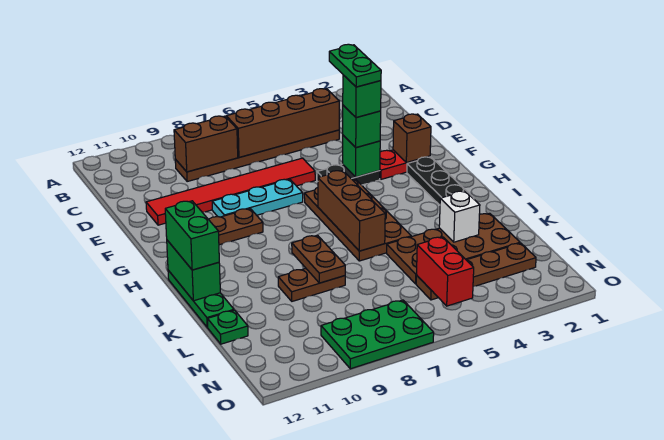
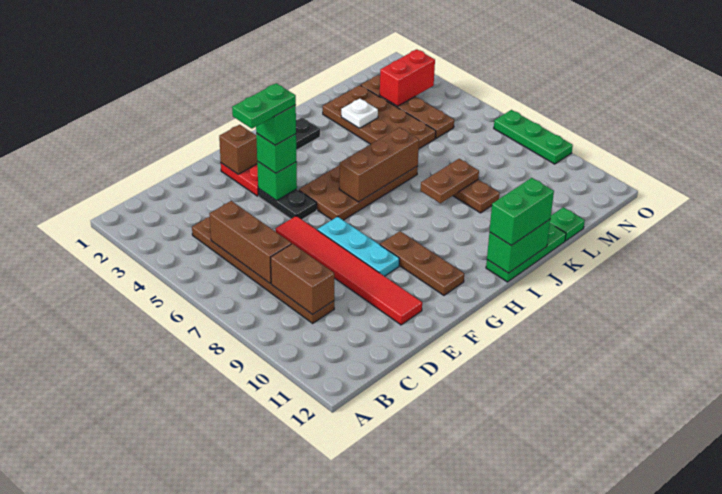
brown brick C4:C7 level 2 -> brown brick C5:C7 level 2
white brick K3 level 2 -> white plate K3 level 2
red brick M5:N5 level 2 -> red brick M3:N3 level 2
green plate N7:O9 level 1 -> green plate O7:O9 level 1

